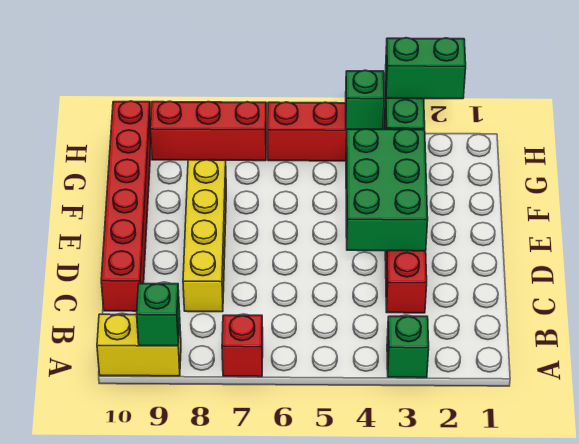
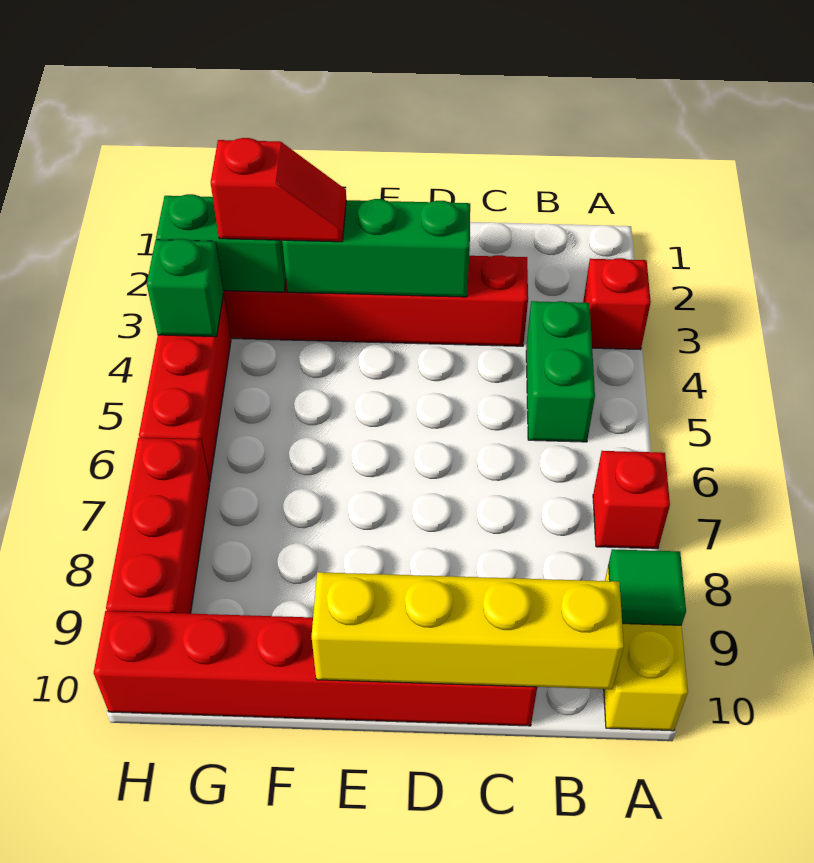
green brick A3 level 1 -> red brick A3 level 1
green brick A9 level 2 -> green tile A9 level 2
yellow brick C8:F8 level 1 -> yellow brick B10:E10 level 2
green brick D3:F4 level 2 -> green brick D3:F3 level 2
none -> red slope F3:G3 level 3 top G
green brick H2:H3 level 3 -> green brick B4:B5 level 1

